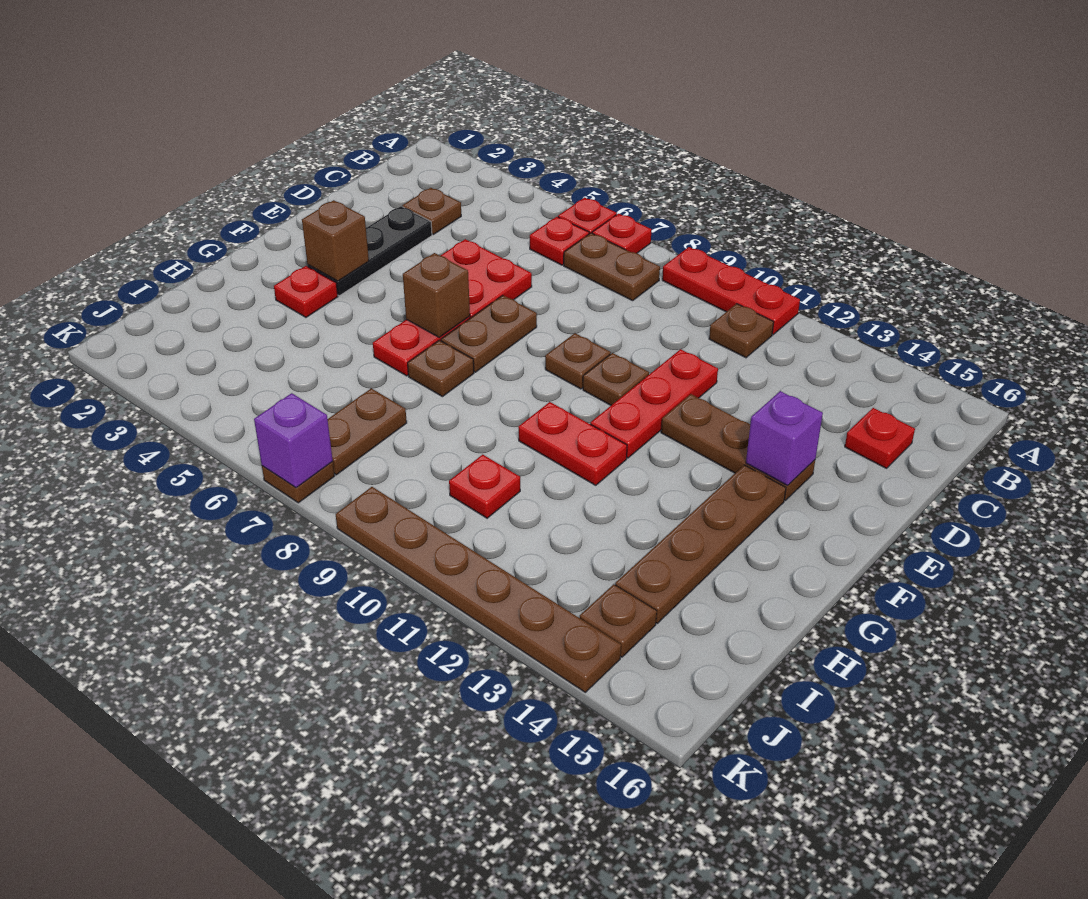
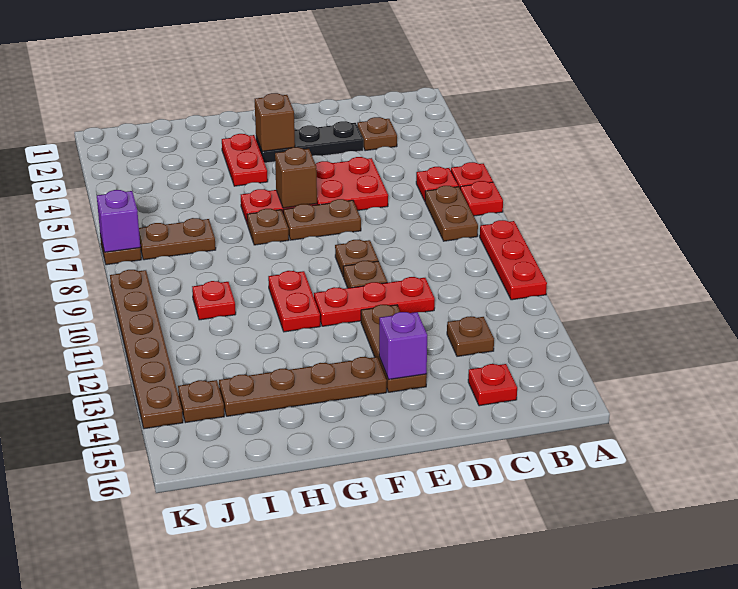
brown plate B11 level 1 -> brown plate C13 level 1
red plate G3 level 1 -> red plate G3:G4 level 1

